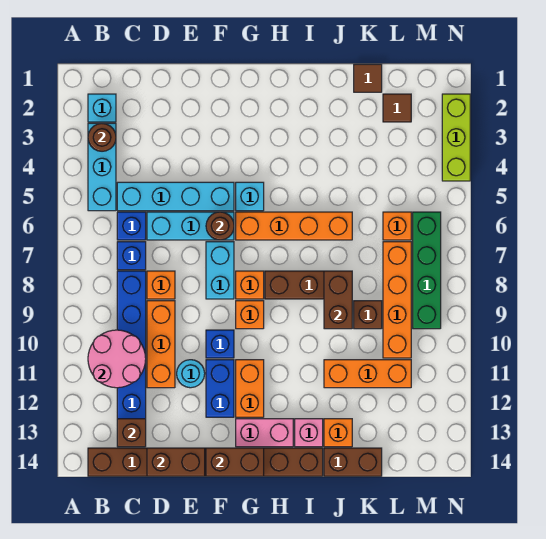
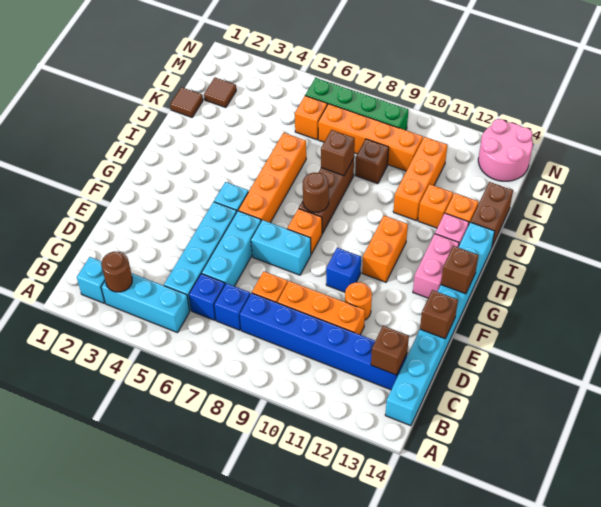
pink round brick B10:C11 level 2 -> pink round brick M13:N14 level 1
brown brick B14:I14 level 1 -> cyan brick B14:I14 level 1
brown brick D14:E14 level 2 -> brown brick E14 level 2
cyan round brick E11 level 1 -> orange round brick E11 level 1
brown round brick F6 level 2 -> brown round brick H8 level 2
blue brick F11:F12 level 1 -> none
brown brick F14:G14 level 2 -> brown brick G14 level 2
orange brick G9 level 1 -> orange brick J12 level 1
orange brick G11:G12 level 1 -> orange brick G11:H11 level 1
brown brick J8:J9 level 2 -> brown brick J8 level 2
lime brick N2:N4 level 1 -> none

